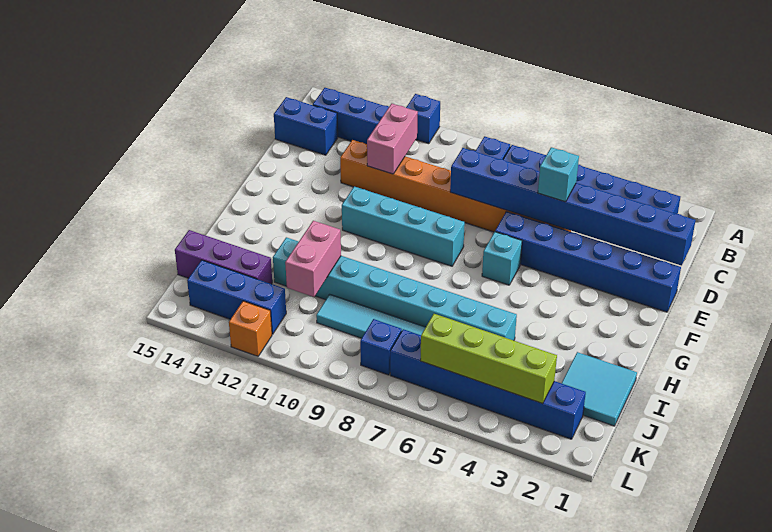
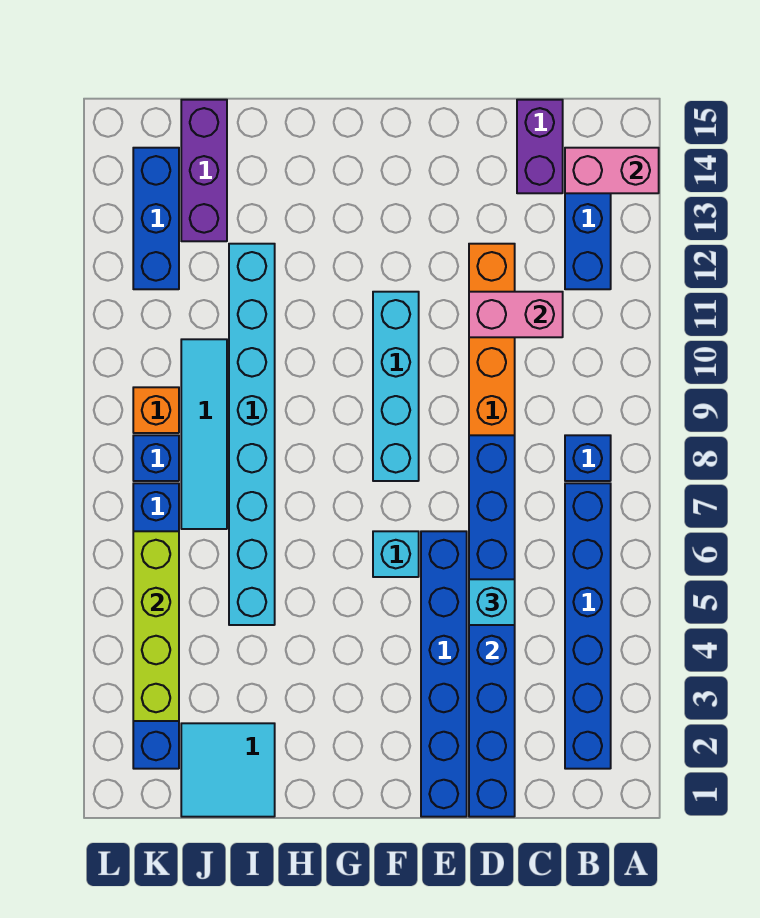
blue brick A11 level 1 -> none
blue brick C14:C15 level 1 -> purple brick C14:C15 level 1
pink brick I11:J11 level 2 -> pink brick A14:B14 level 2
orange brick L12 level 1 -> orange brick K9 level 1

